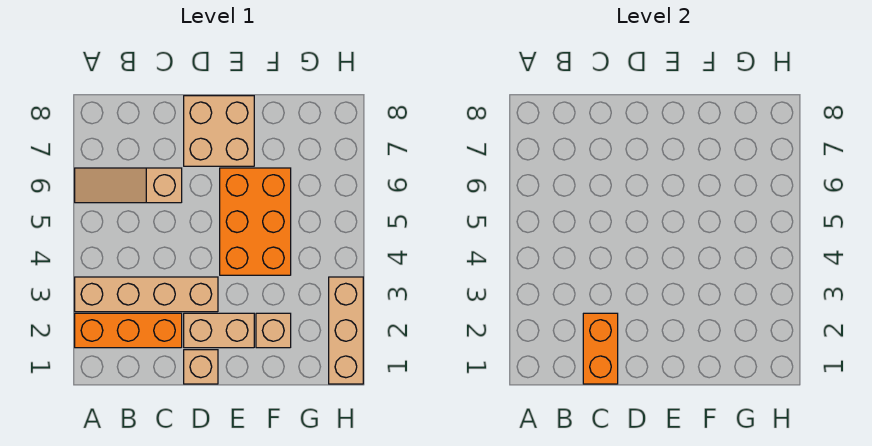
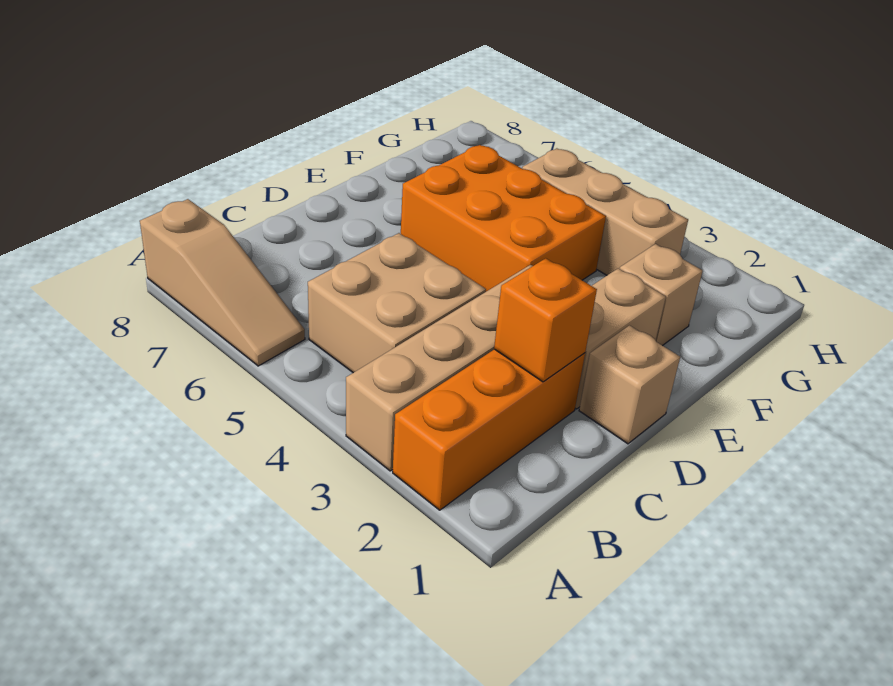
tan slope A6:C6 level 1 top C -> tan slope A6:A8 level 1 top 8
orange brick C1:C2 level 2 -> orange brick C2 level 2
tan brick D7:E8 level 1 -> tan brick B4:C5 level 1
tan brick H1:H3 level 1 -> tan brick G3:G5 level 1

